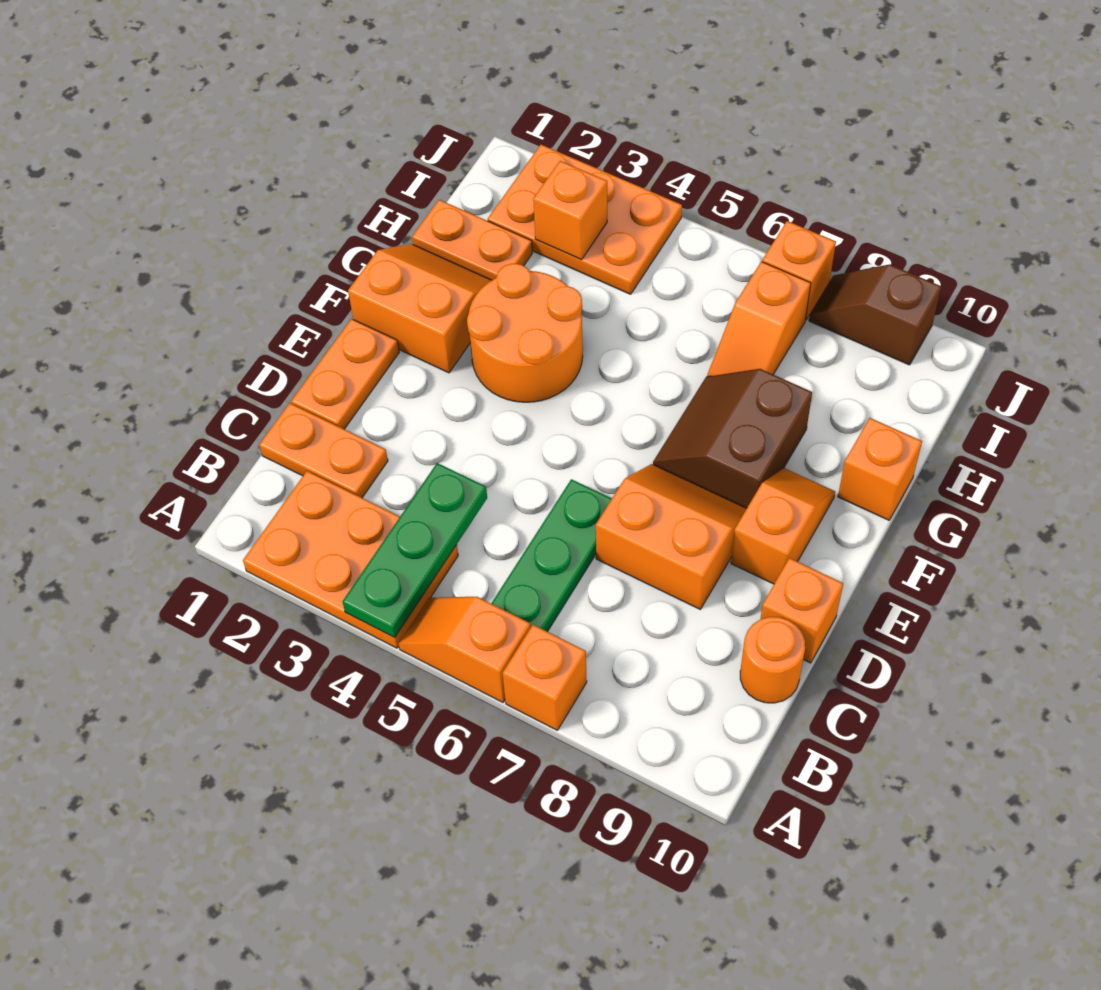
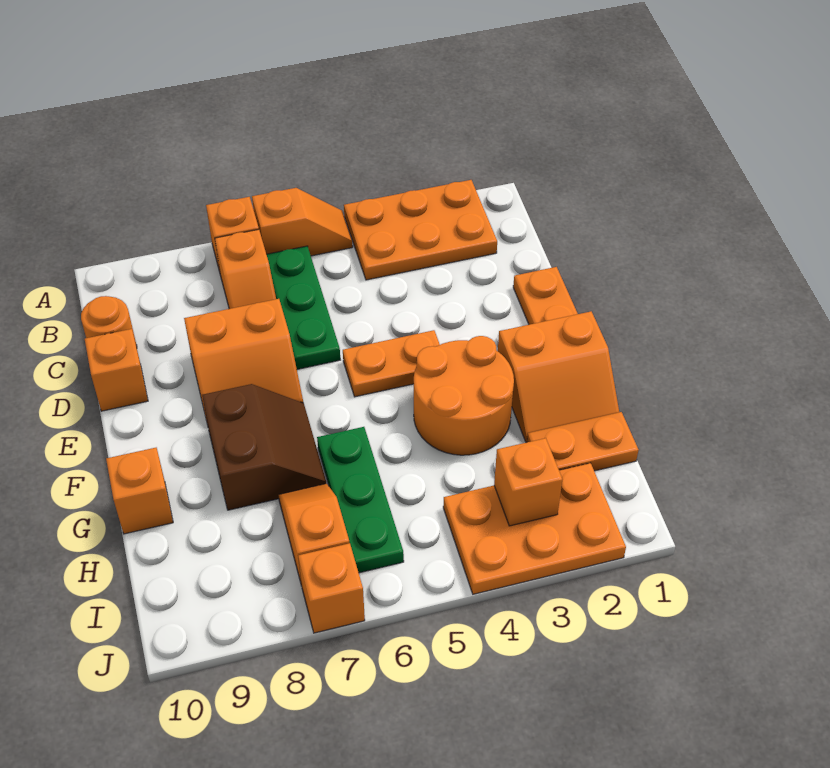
green plate A4:C4 level 2 -> green plate G6:I6 level 1
orange plate C1:C2 level 1 -> orange plate E4:E5 level 1
orange slope E9:F9 level 1 top E -> orange slope B7:C7 level 1 top B
brown slope J8:J9 level 1 top 9 -> none

